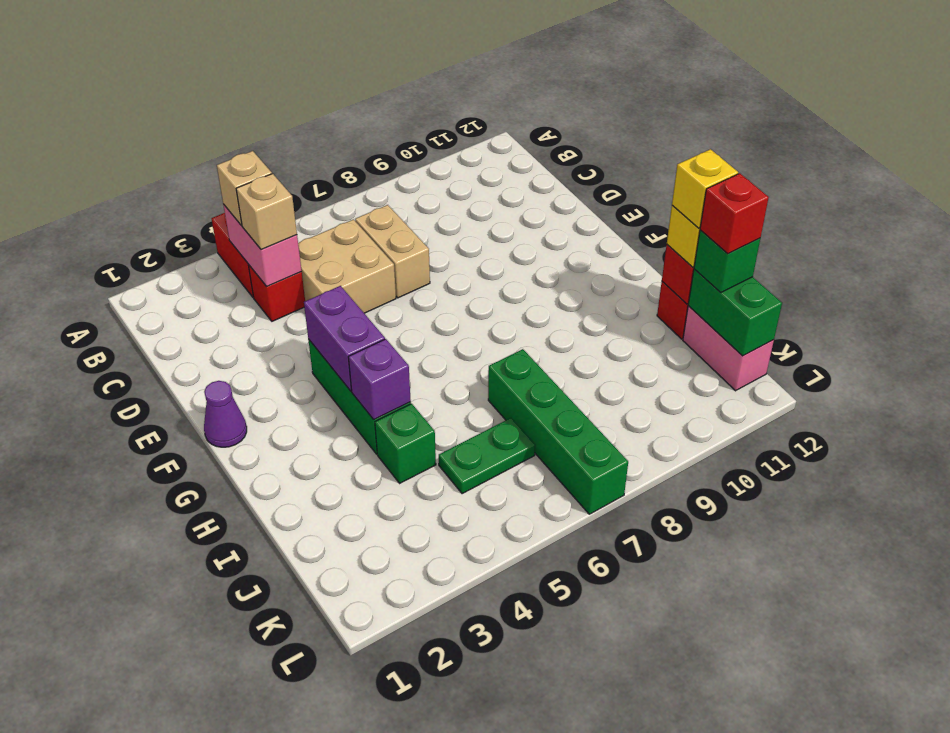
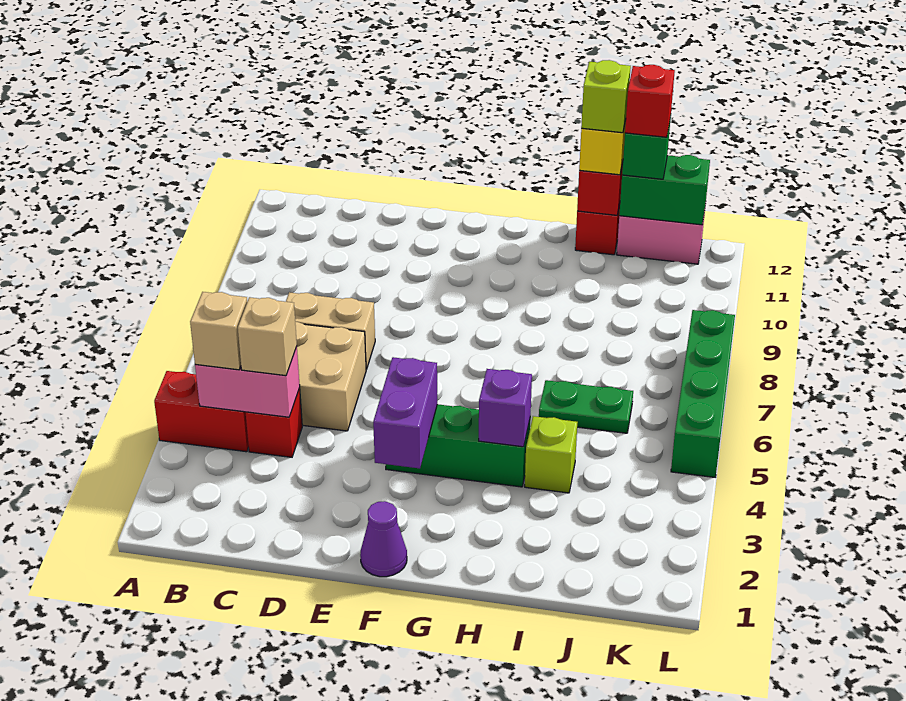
purple brick F4:G4 level 2 -> purple brick F3:F4 level 2
green brick I4 level 1 -> lime brick I4 level 1
green brick I7:L7 level 1 -> green brick L5:L8 level 1
yellow brick I12 level 4 -> lime brick I12 level 4
green plate J5:J6 level 1 -> green plate I6:J6 level 1

